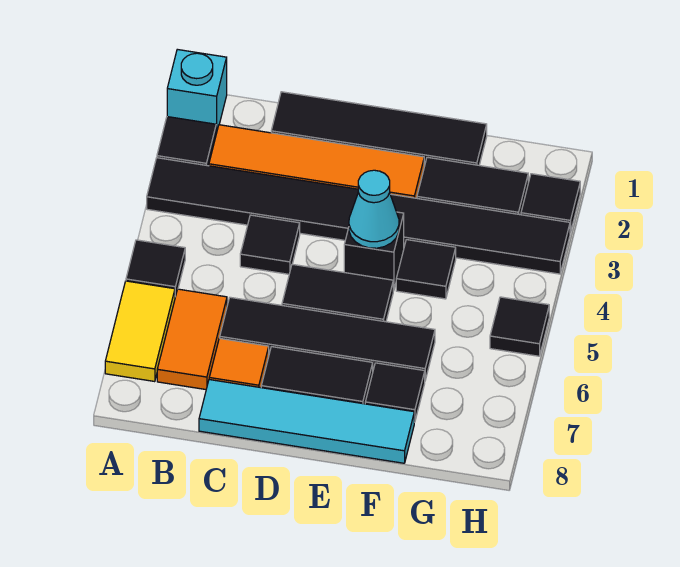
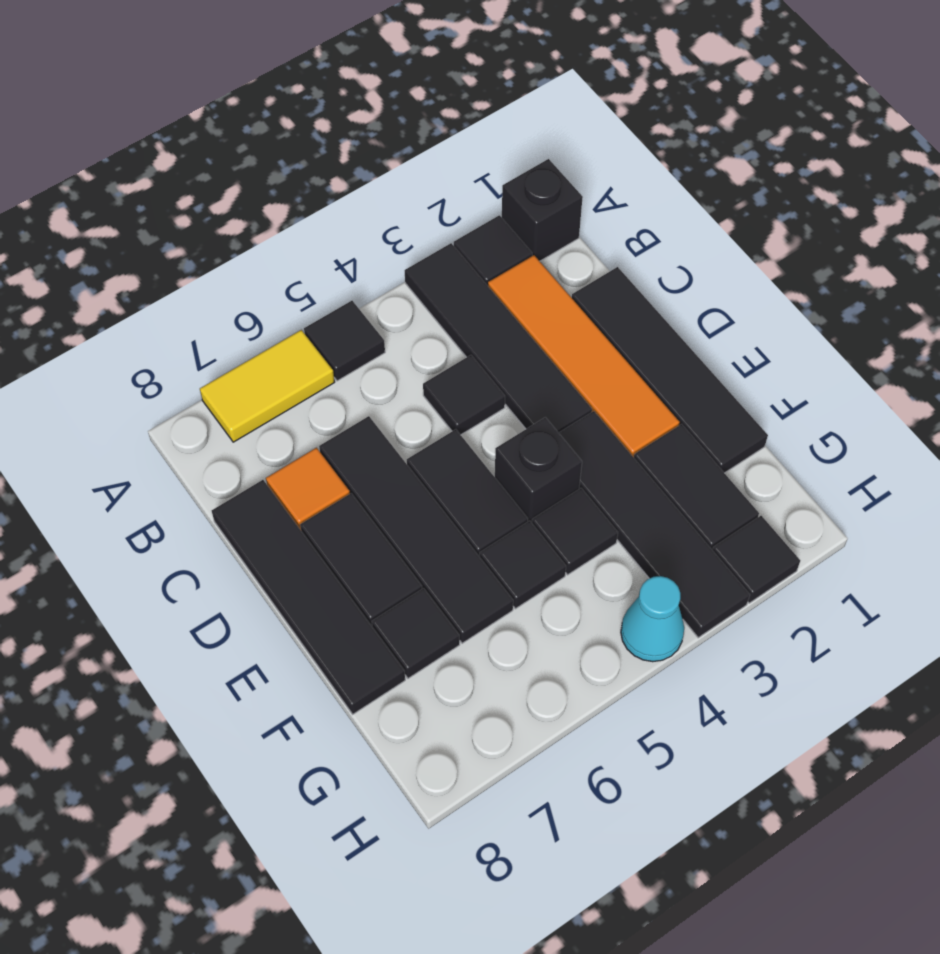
cyan brick A1 level 1 -> black brick A1 level 1
orange tile B6:B7 level 1 -> none
cyan tile C8:F8 level 1 -> black tile C8:F8 level 1
cyan cone E4 level 2 -> cyan cone H4 level 1
black tile H5 level 1 -> black tile F5 level 1

